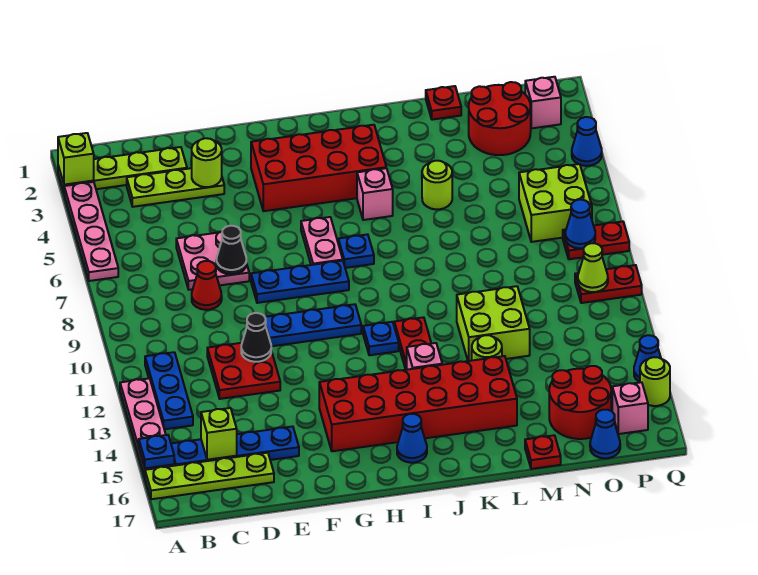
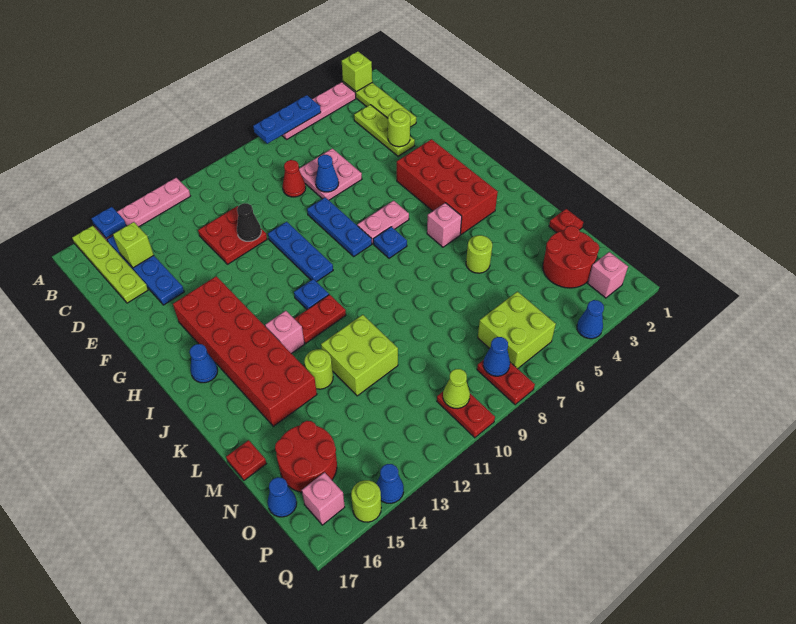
blue plate B11:B13 level 1 -> blue plate A5:A7 level 2
black cone E7 level 2 -> blue cone E7 level 2

